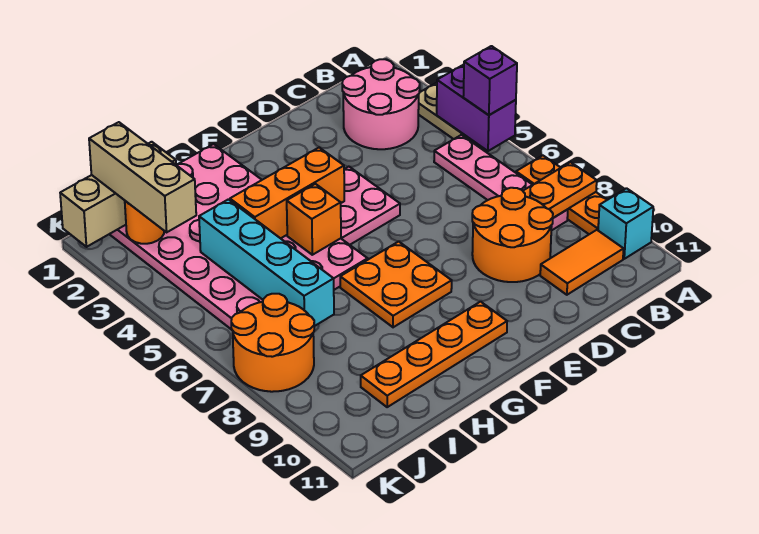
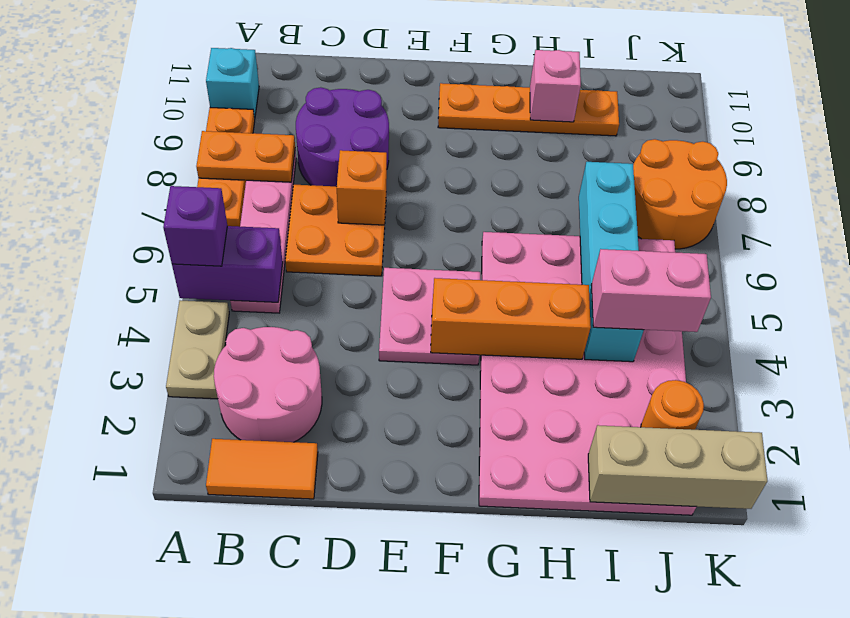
purple brick A4:A5 level 2 -> purple brick A5:B5 level 2
orange tile B10:C10 level 1 -> orange tile B1:C1 level 1
orange round brick C8:D9 level 1 -> purple round brick C8:D9 level 1
orange plate F7:G8 level 1 -> orange plate C6:D7 level 1
orange brick G5 level 2 -> orange brick D7 level 2
none -> pink brick H10 level 2
none -> pink brick I4:J4 level 3
tan brick J1:J3 level 3 -> none

